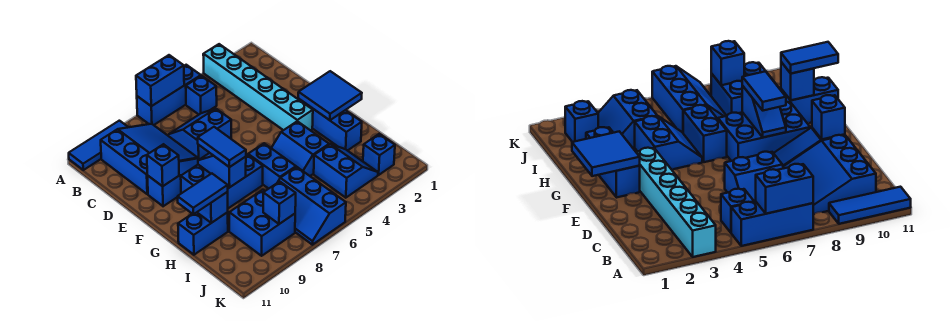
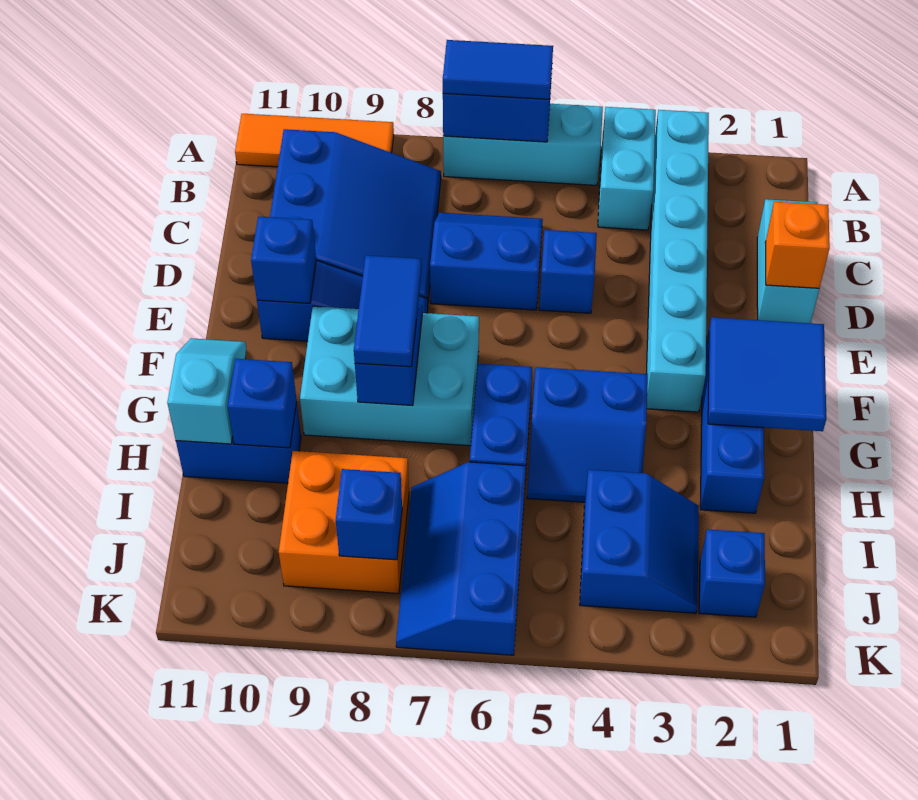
none -> cyan brick A4:B4 level 1
blue brick A5:A7 level 1 -> cyan brick A5:A7 level 1
blue tile A9:A11 level 1 -> orange tile A9:A11 level 1
blue brick B5 level 1 -> blue brick D5 level 1
none -> cyan brick C1:D1 level 1
none -> orange brick D1 level 2
blue brick F7:G9 level 1 -> cyan brick F7:G9 level 1
blue slope G4:H5 level 1 top 4 -> blue slope G4:H5 level 1 top G
none -> cyan slope G11:H11 level 2 top H
blue tile H10:H11 level 3 -> blue tile A6:A7 level 3
blue brick I8:J9 level 1 -> orange brick I8:J9 level 1

